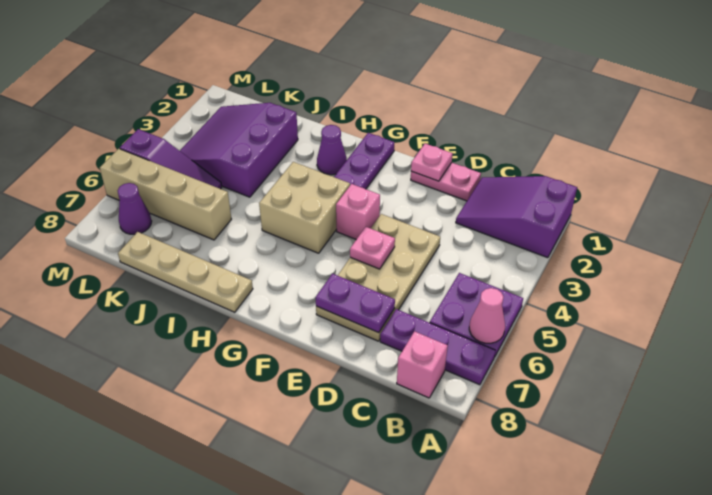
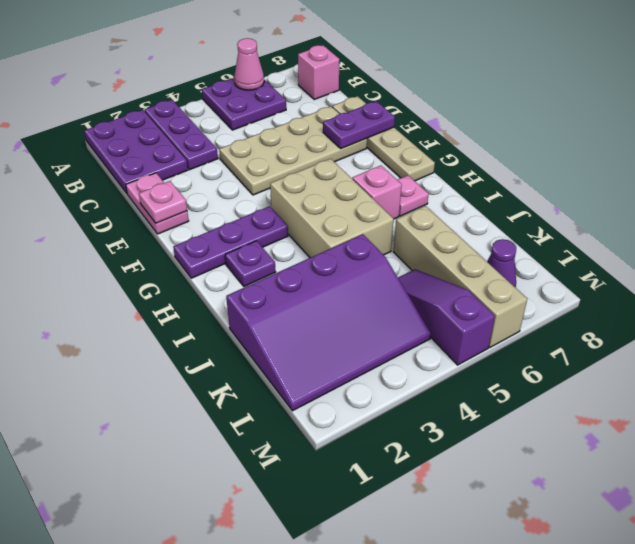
purple slope A1:C2 level 1 top A -> purple plate A1:C2 level 1
purple plate A7:C7 level 1 -> purple plate A3:C3 level 1
purple plate D7:E7 level 2 -> purple plate E7:E8 level 2
pink plate E5 level 2 -> pink plate H7 level 1
pink brick F4 level 1 -> pink brick H6 level 1
tan brick G4:H5 level 1 -> tan brick G4:I5 level 1
purple cone H2 level 1 -> purple plate H2 level 1
tan plate H8:K8 level 1 -> tan plate D8:G8 level 1
purple slope J2:L4 level 1 top J -> purple slope J1:L4 level 1 top J

